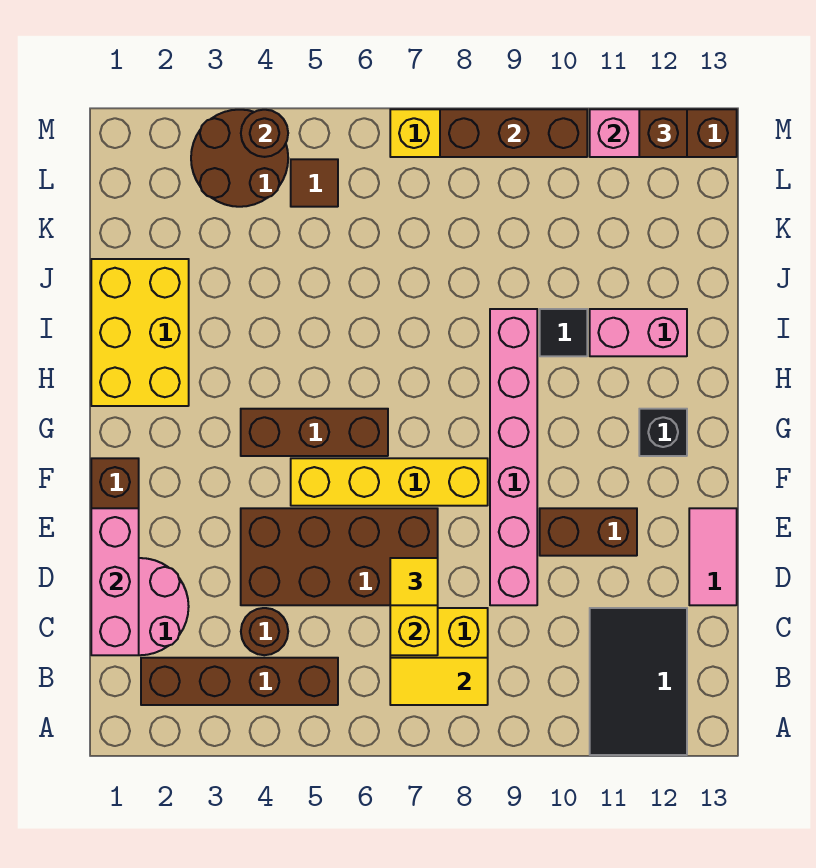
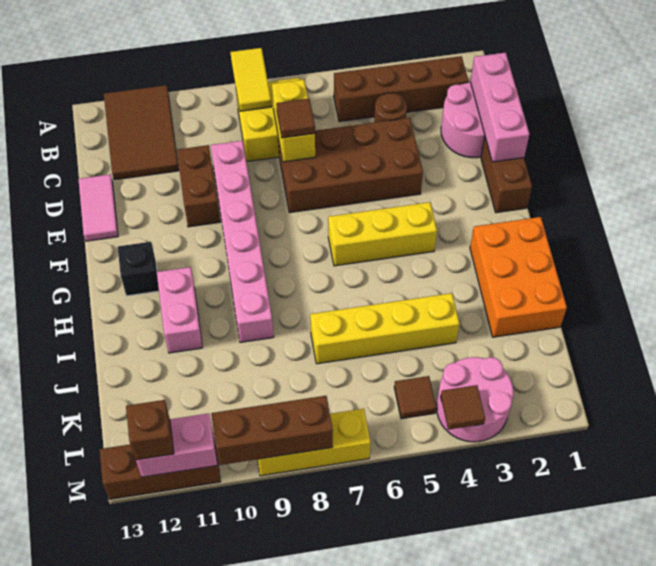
black tile A11:C12 level 1 -> brown tile A11:C12 level 1
yellow tile B7:B8 level 2 -> yellow tile A8:B8 level 2
yellow tile D7 level 3 -> brown tile D7 level 3
brown brick E10:E11 level 1 -> brown brick D10:E10 level 1
yellow brick F5:F8 level 1 -> yellow brick J4:J7 level 1
brown brick G4:G6 level 1 -> yellow brick G4:G6 level 1
yellow brick H1:J2 level 1 -> orange brick H1:J2 level 1
black tile I10 level 1 -> none
pink brick I11:I12 level 1 -> pink brick H11:I11 level 1
brown round brick L3:M4 level 1 -> pink round brick L3:M4 level 1
brown round brick M4 level 2 -> brown tile M4 level 2

